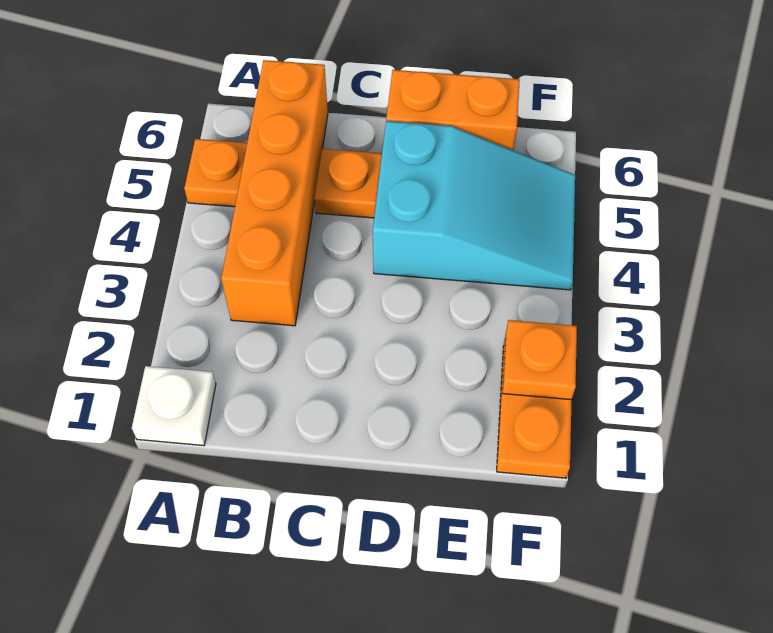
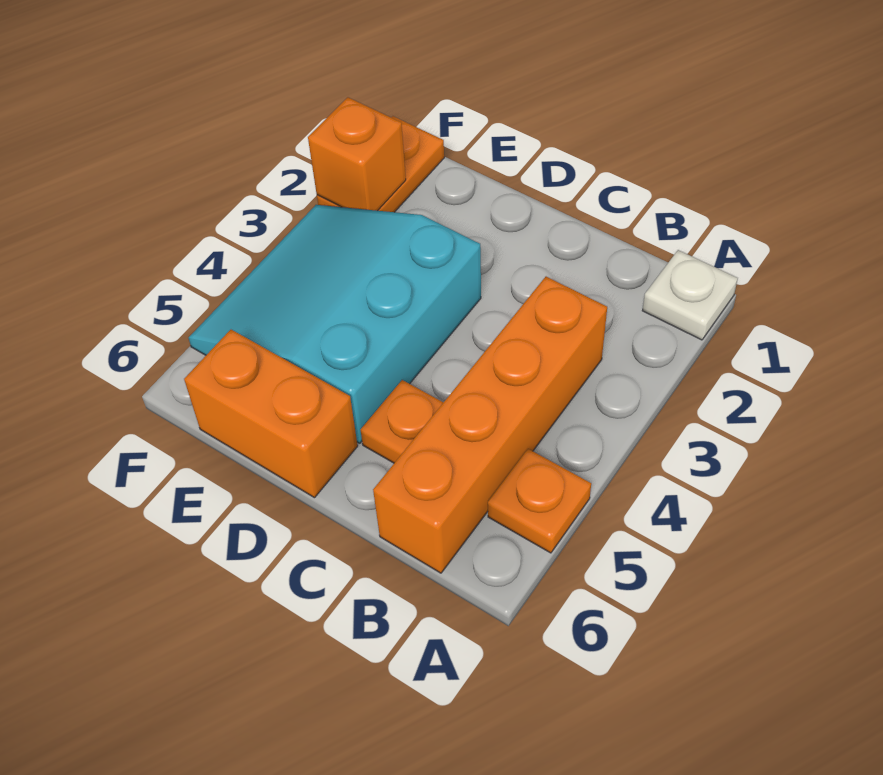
cyan slope D4:F5 level 1 top D -> cyan slope D3:F5 level 1 top D
orange plate F2 level 2 -> orange brick F2 level 2

